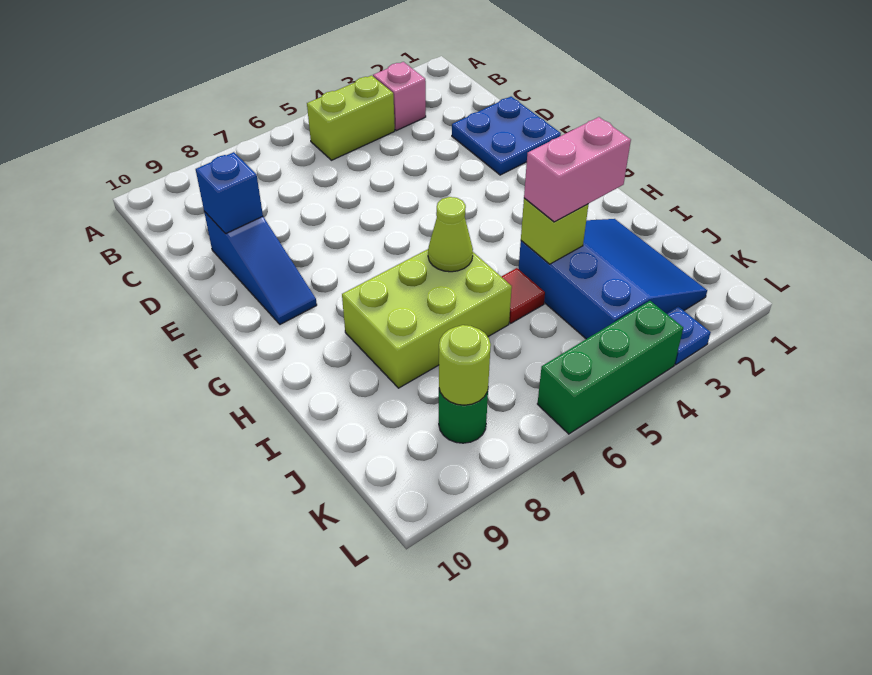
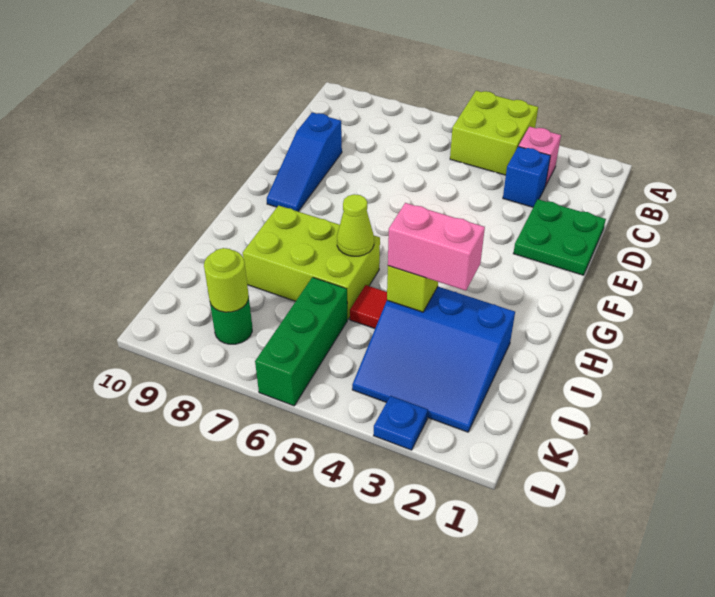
lime brick B4:B5 level 1 -> lime brick A4:B5 level 1
blue plate D1:E2 level 1 -> green plate D1:E2 level 1
blue brick D9 level 2 -> blue brick C3 level 1
blue slope I2:K4 level 1 top 4 -> blue slope I2:K4 level 1 top I
green brick L4:L6 level 1 -> green brick J6:L6 level 1

